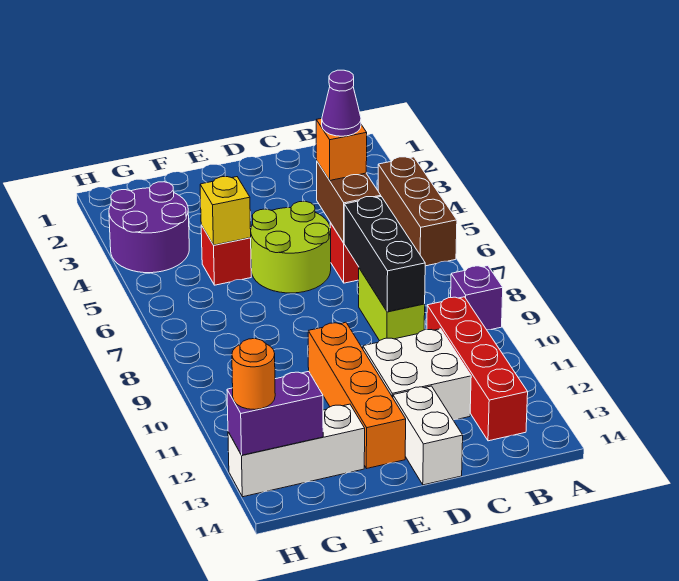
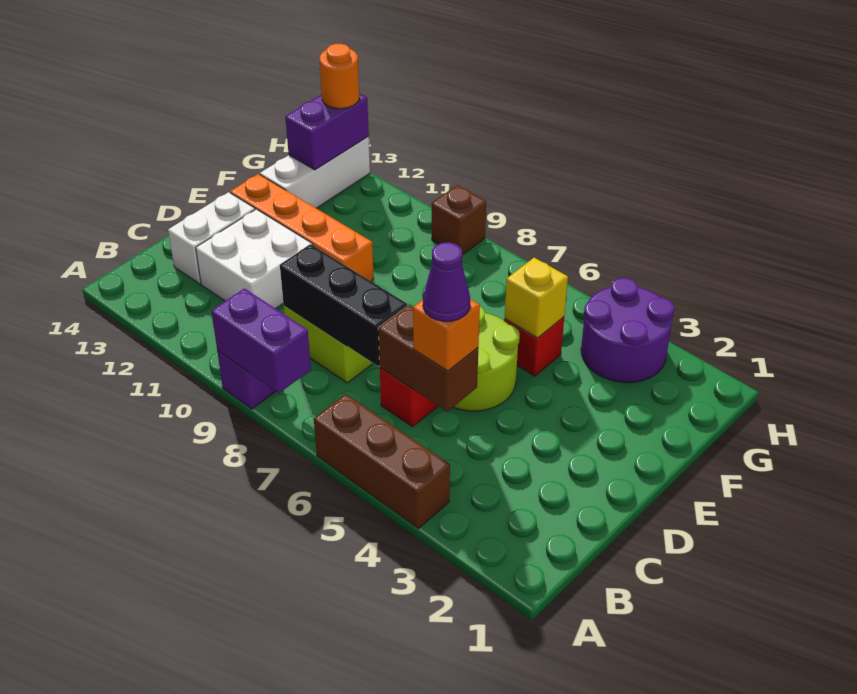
none -> purple brick A8:A9 level 2
red brick B10:B13 level 1 -> none
white brick D13:D14 level 1 -> white brick C13:D13 level 1
none -> brown brick H9 level 1

